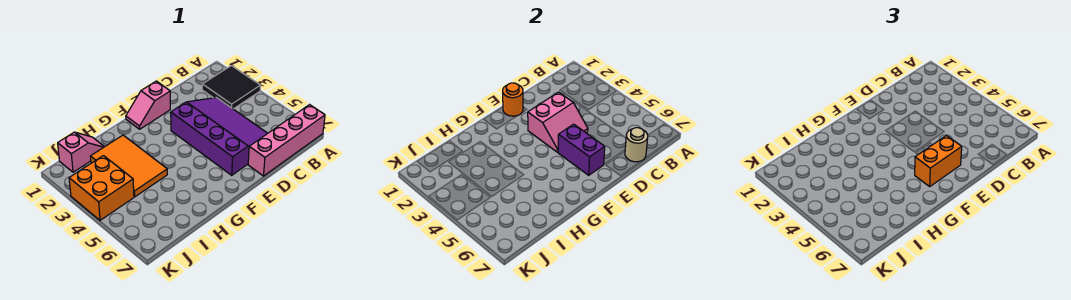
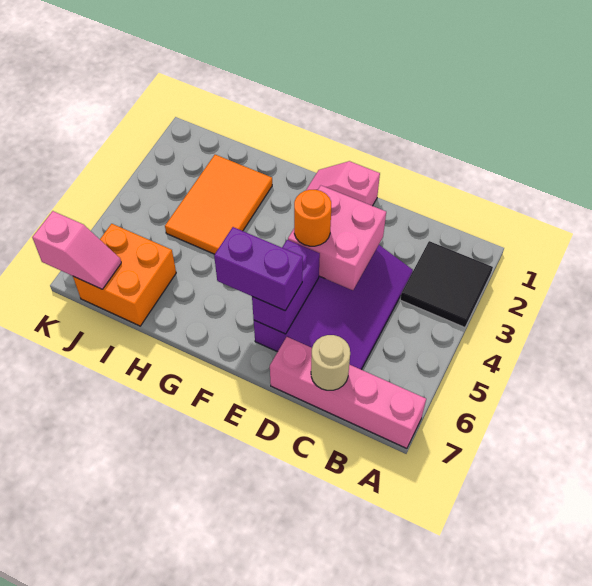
pink slope D3:E4 level 2 top 3 -> pink brick D3:E4 level 2
orange round brick E1 level 2 -> orange round brick E4 level 3
orange brick E6:F6 level 3 -> purple brick E6:F6 level 3
pink slope I1:J1 level 1 top J -> pink slope J7:K7 level 2 top K
orange brick J3:K4 level 1 -> orange brick I6:J7 level 1

